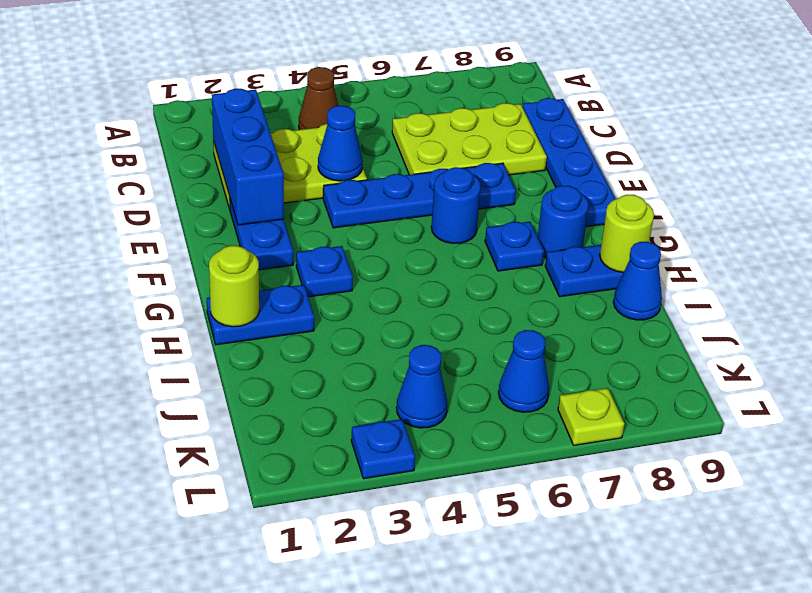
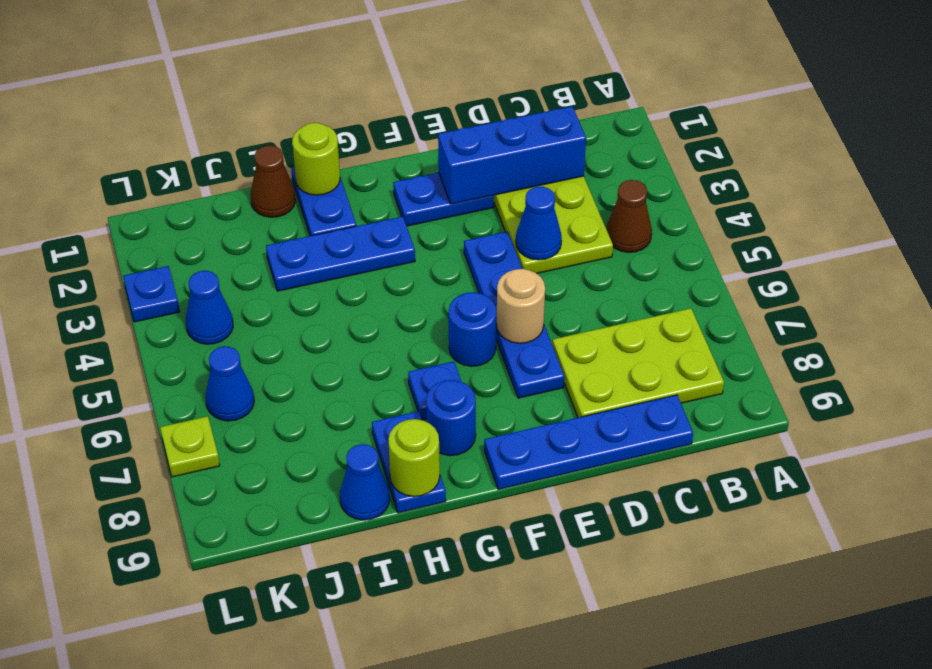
lime plate C6:D8 level 1 -> lime plate B7:D8 level 1
none -> tan round brick E6 level 2
blue plate G3 level 1 -> blue plate G3:I3 level 1
none -> brown cone I1 level 1

